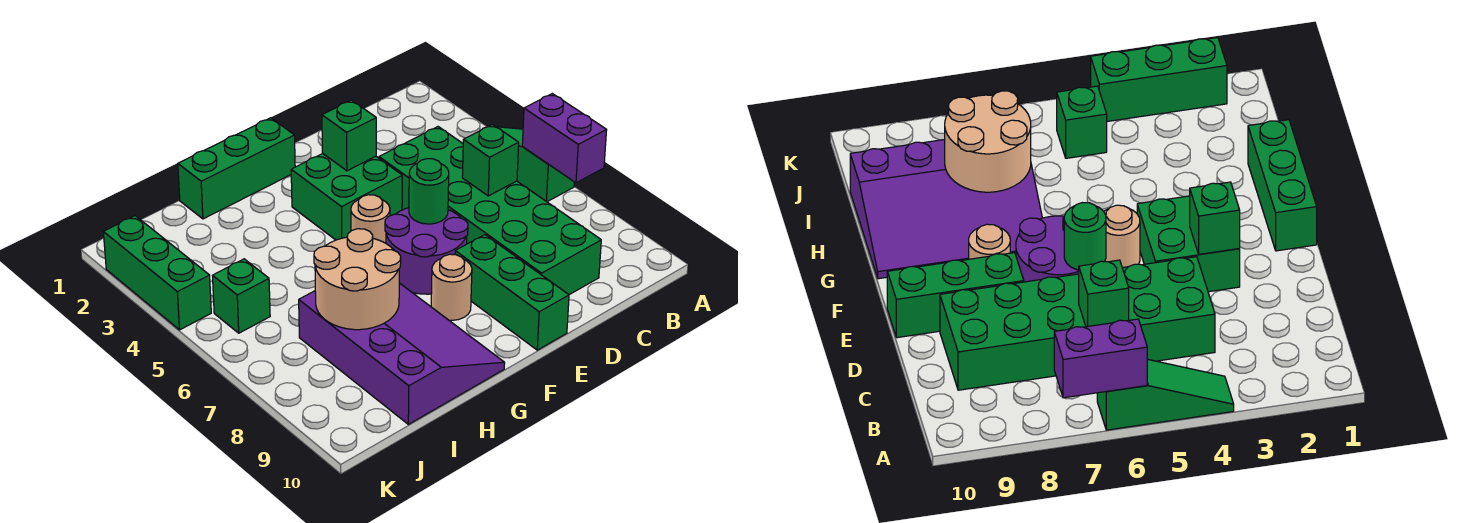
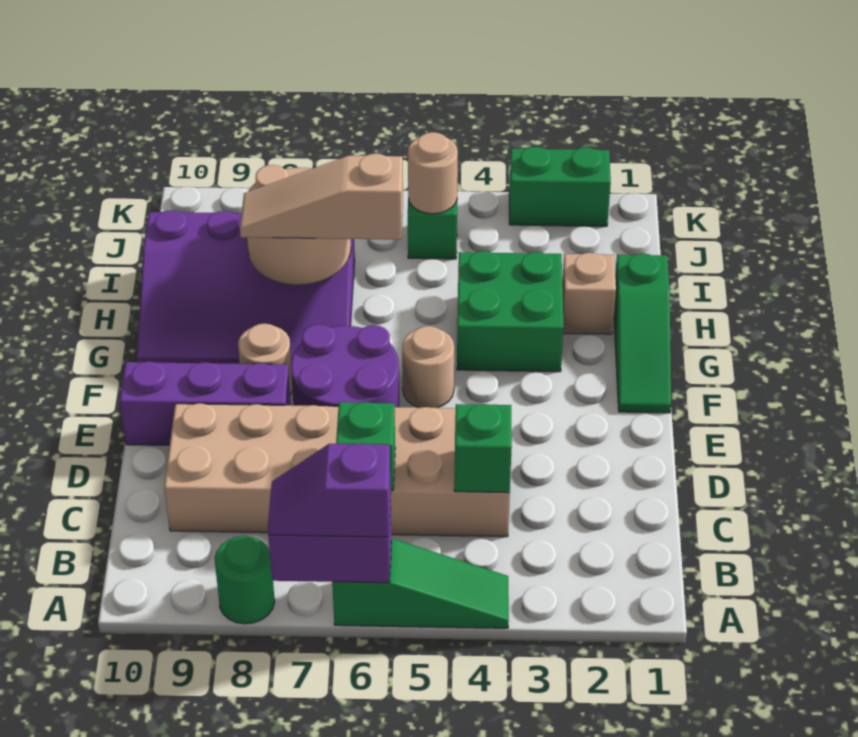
none -> purple slope A6:A7 level 3 top 6
green brick C4:D9 level 1 -> tan brick C4:D9 level 1
green brick E3:F4 level 1 -> green brick G3:H4 level 1
green brick E3 level 2 -> green brick C4 level 2
green round brick E6 level 2 -> green round brick A8 level 1
green brick E8:E10 level 1 -> purple brick E8:E10 level 1
green brick F1:H1 level 1 -> green slope F1:H1 level 1 top H
none -> tan brick H2 level 1
none -> tan slope H6:H8 level 3 top 6
none -> tan round brick J5 level 2
green brick K2:K4 level 1 -> green brick K2:K3 level 1

